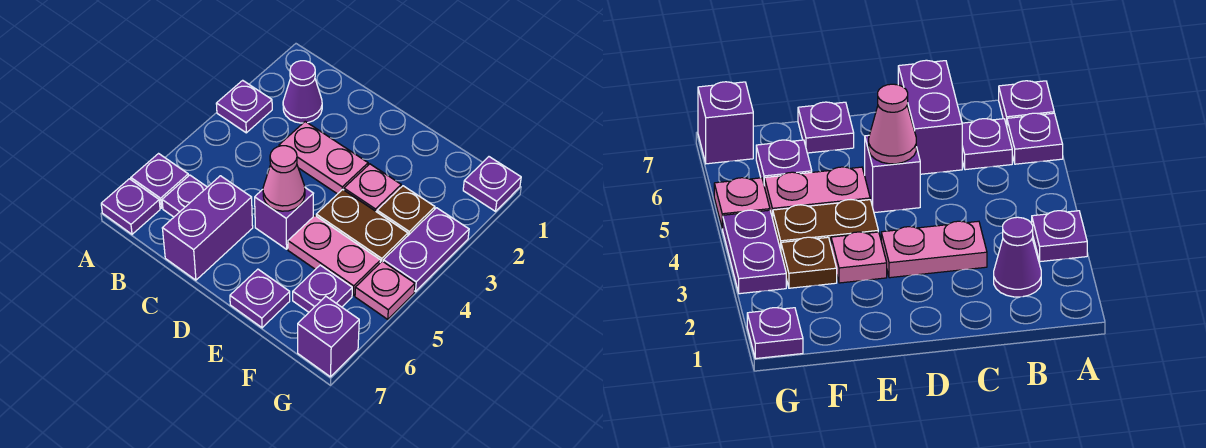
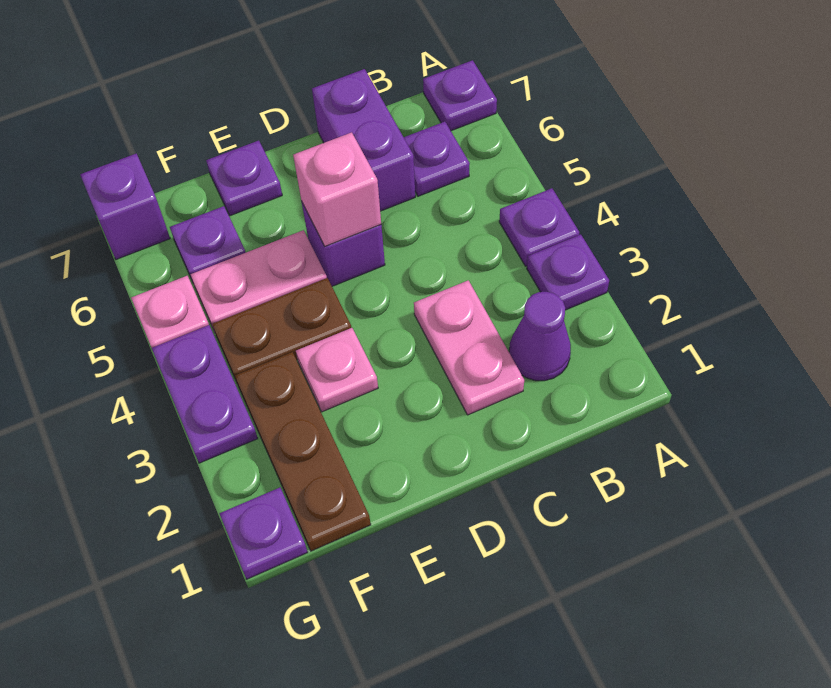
purple plate A6 level 1 -> purple plate A4 level 1
pink plate C3:D3 level 1 -> pink plate C2:C3 level 1
pink cone D5 level 2 -> pink brick D5 level 2
brown plate F3 level 1 -> brown plate F1:F3 level 1

